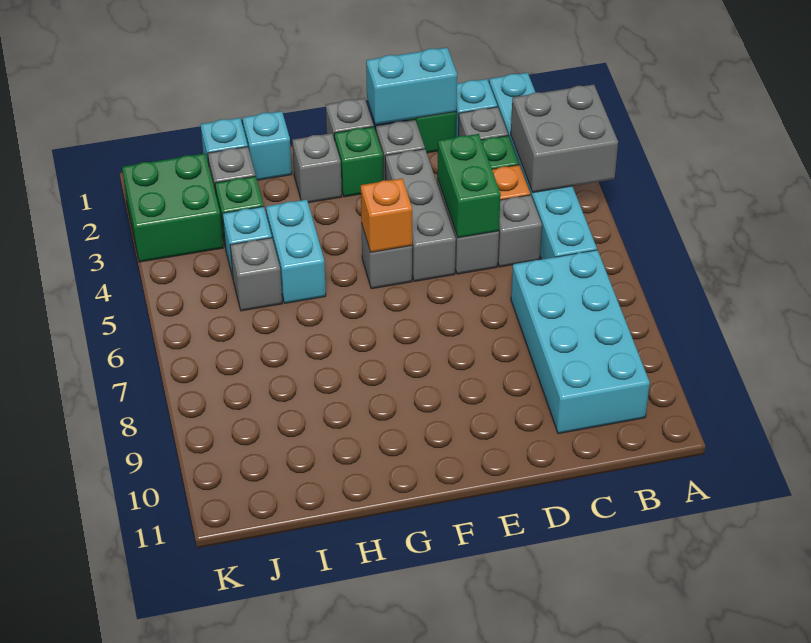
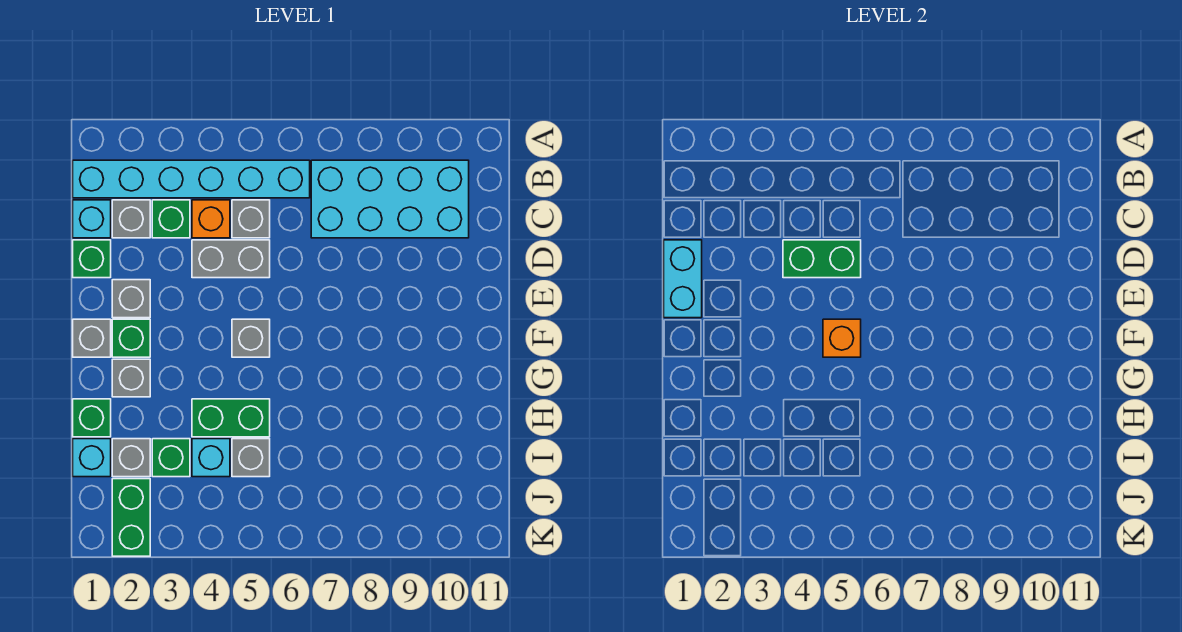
grey brick A3:B4 level 2 -> none
grey brick E3:E5 level 1 -> none
cyan brick H1 level 1 -> green brick H1 level 1
cyan brick H4:H5 level 1 -> green brick H4:H5 level 1
green brick J2:K3 level 1 -> green brick J2:K2 level 1

